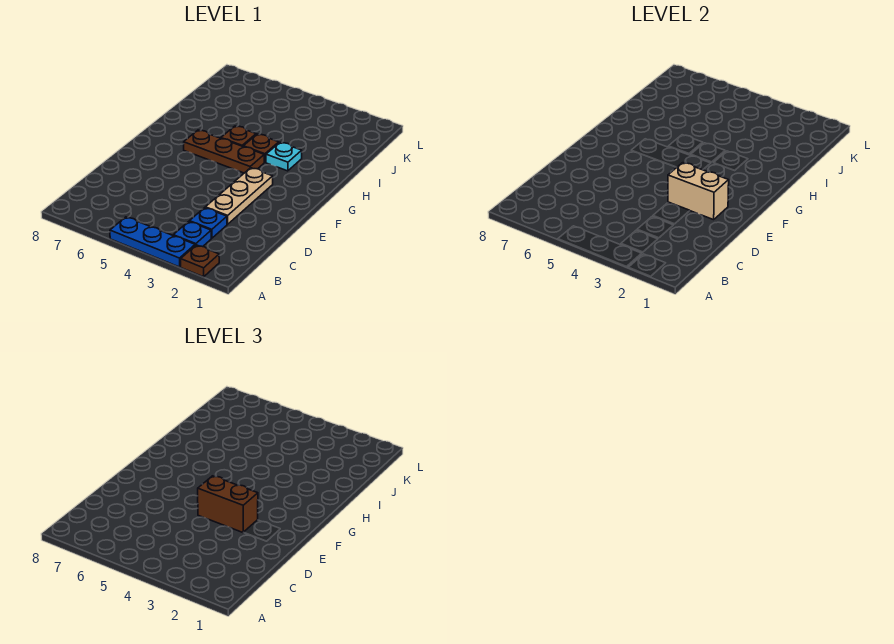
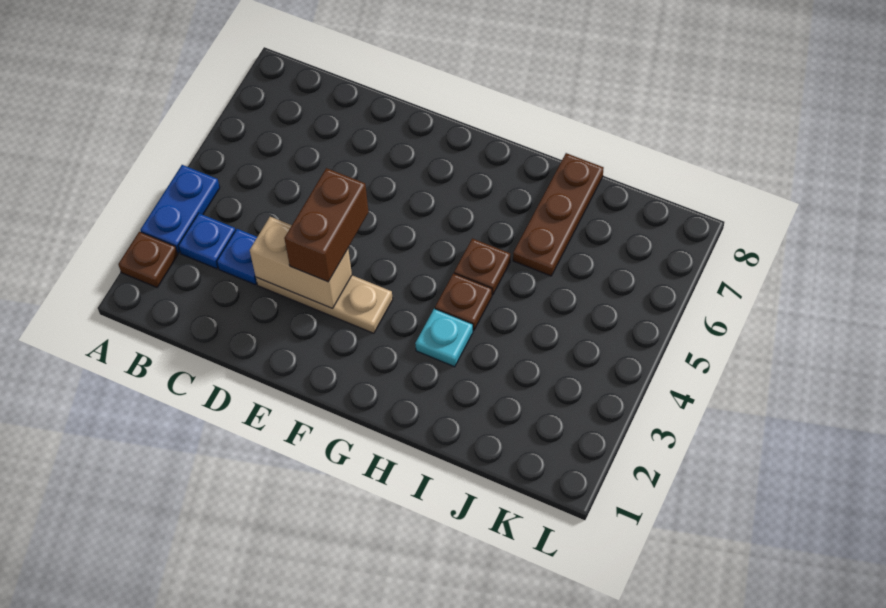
blue plate A3:A5 level 1 -> blue plate A3:A4 level 1
tan brick E2:E3 level 2 -> tan brick D3:E3 level 2
brown plate G4:G6 level 1 -> brown plate I6:I8 level 1

